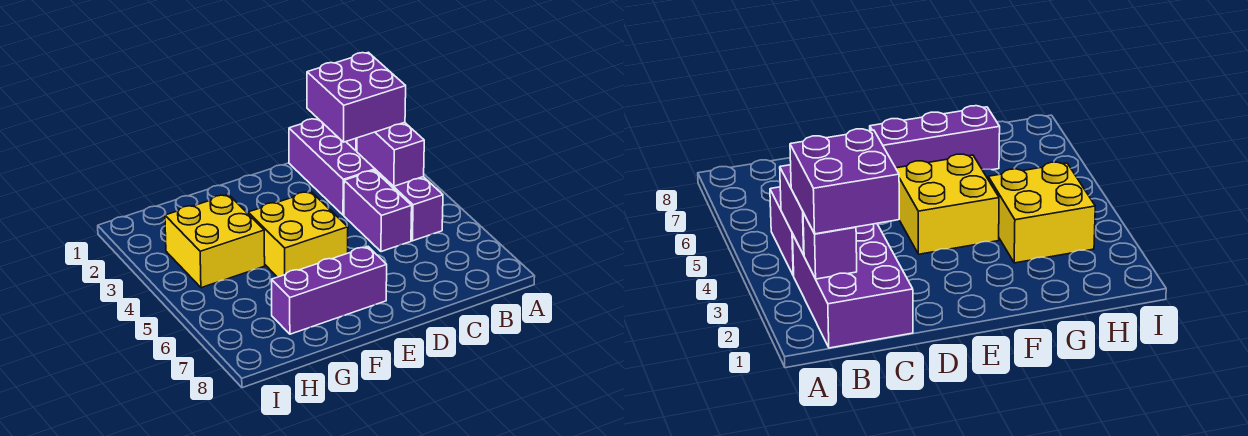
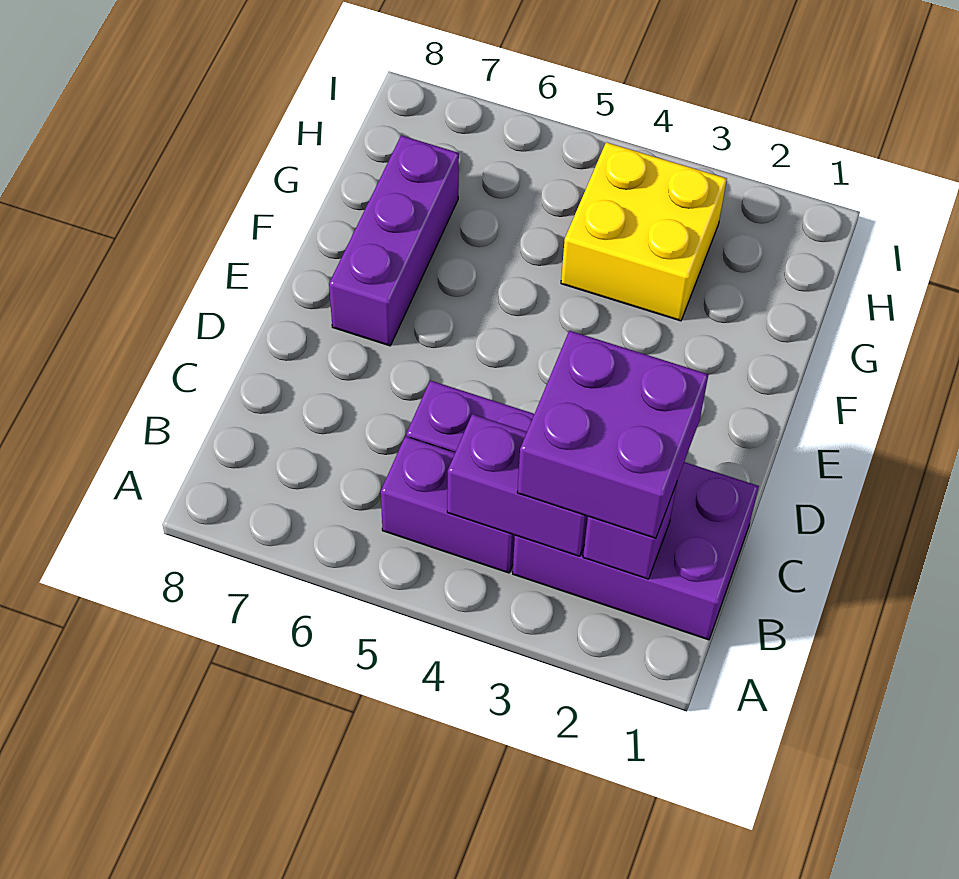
yellow brick E4:F5 level 1 -> none

